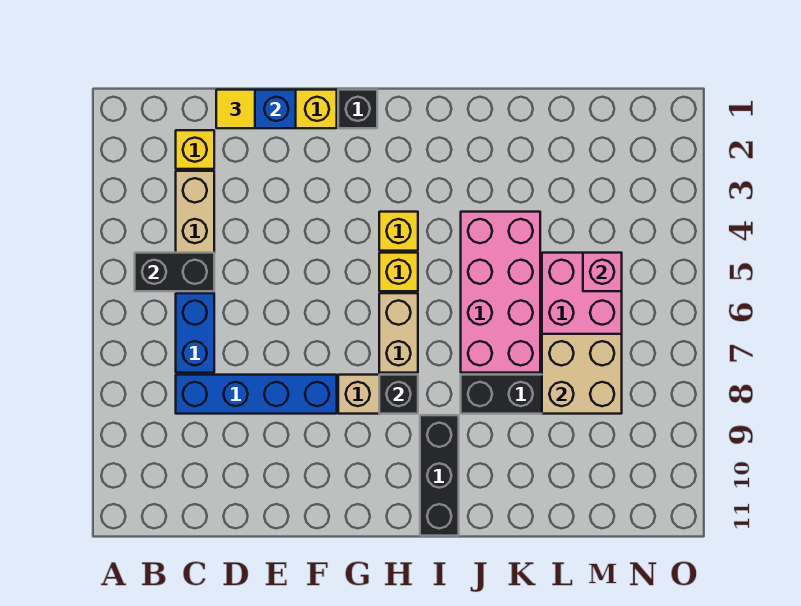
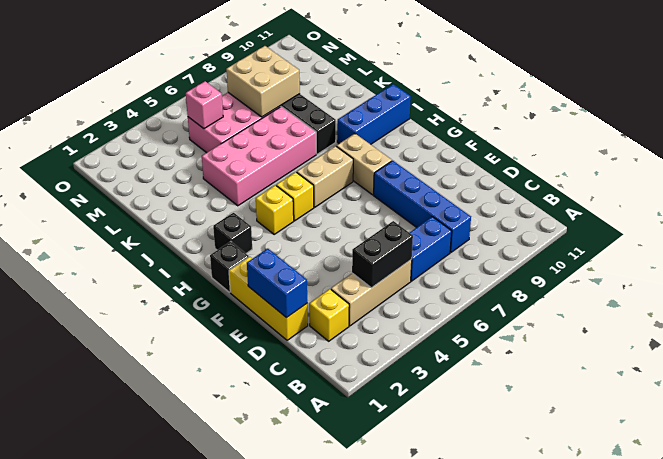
black brick B5:C5 level 2 -> black brick C4:C5 level 2
yellow tile D1 level 3 -> none
black brick H8 level 2 -> black brick H2 level 1
black brick I9:I11 level 1 -> blue brick I9:I11 level 1

